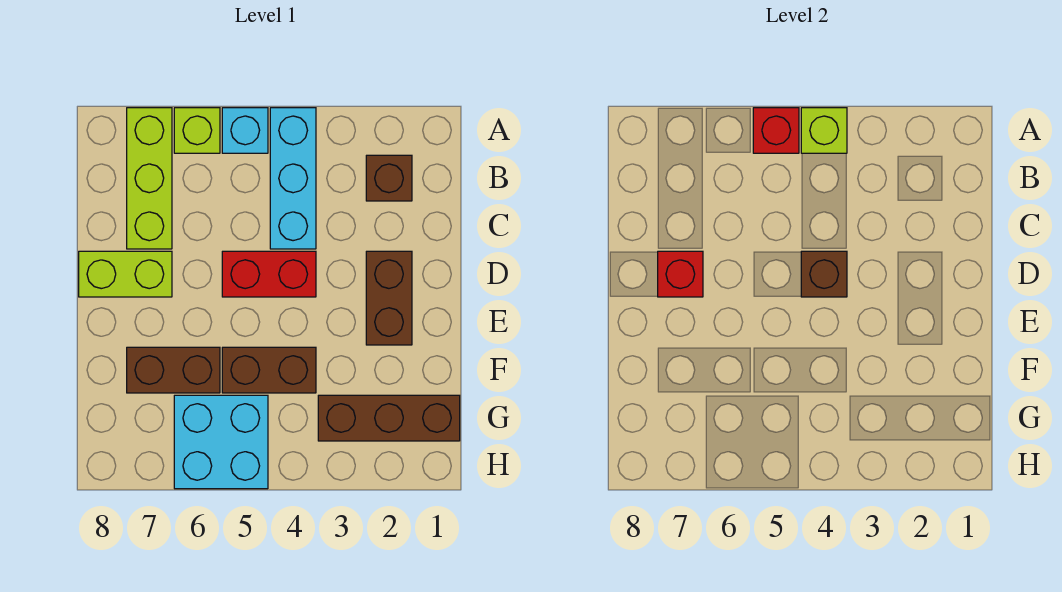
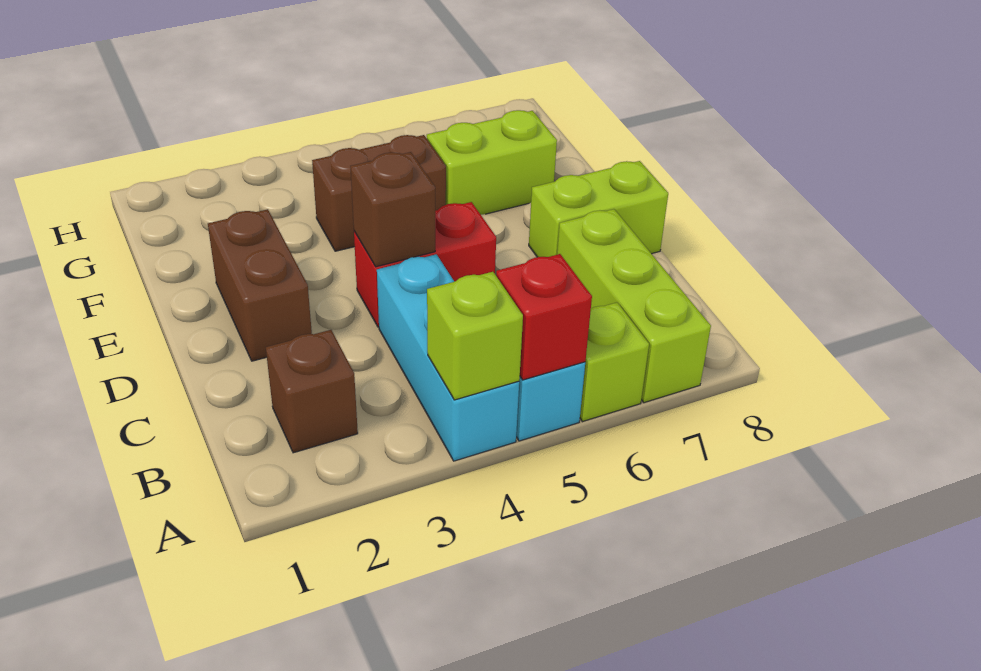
red brick D7 level 2 -> none
brown brick F6:F7 level 1 -> lime brick F6:F7 level 1
brown brick G1:G3 level 1 -> none
cyan brick G5:H6 level 1 -> none

